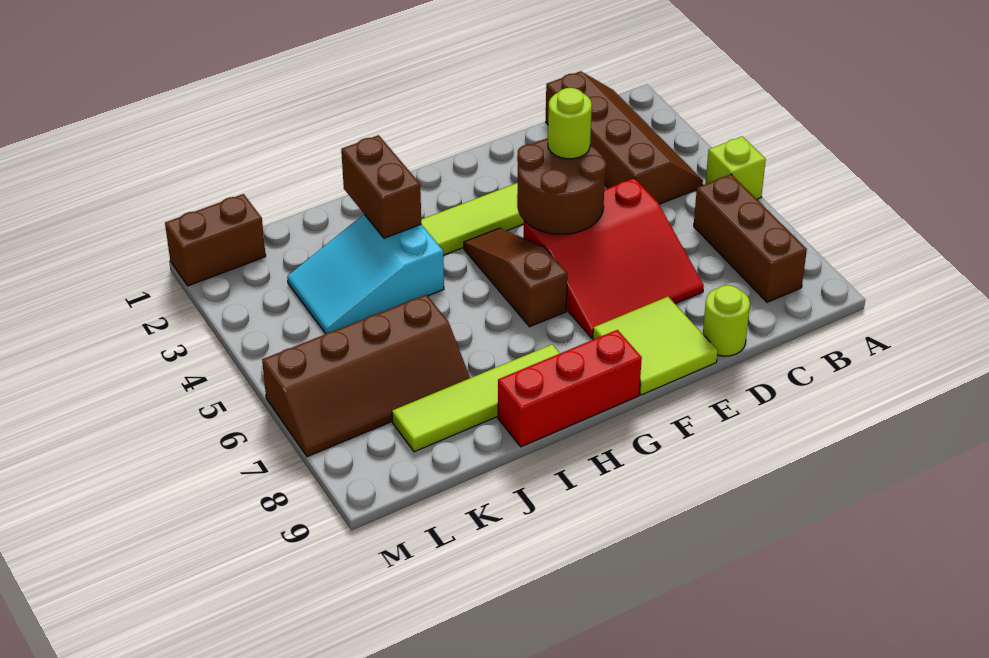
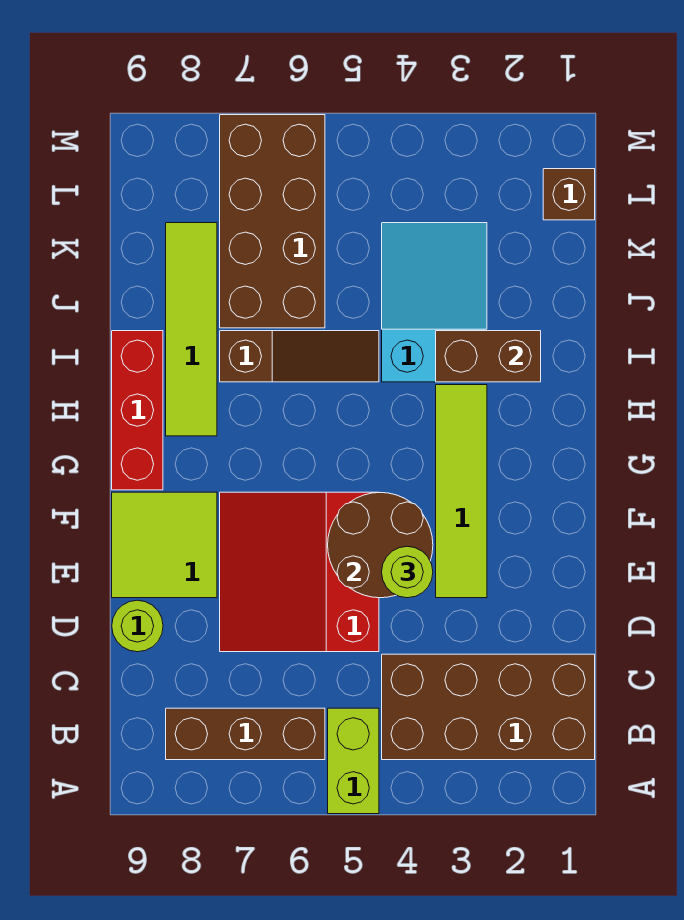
lime brick A5 level 1 -> lime brick A5:B5 level 1
brown slope B1:C4 level 1 top C -> brown brick B1:C4 level 1
brown slope G4:G6 level 1 top 6 -> brown slope I5:I7 level 1 top 7
brown slope J6:M7 level 1 top 6 -> brown brick J6:M7 level 1
brown brick L1:M1 level 1 -> brown brick L1 level 1

